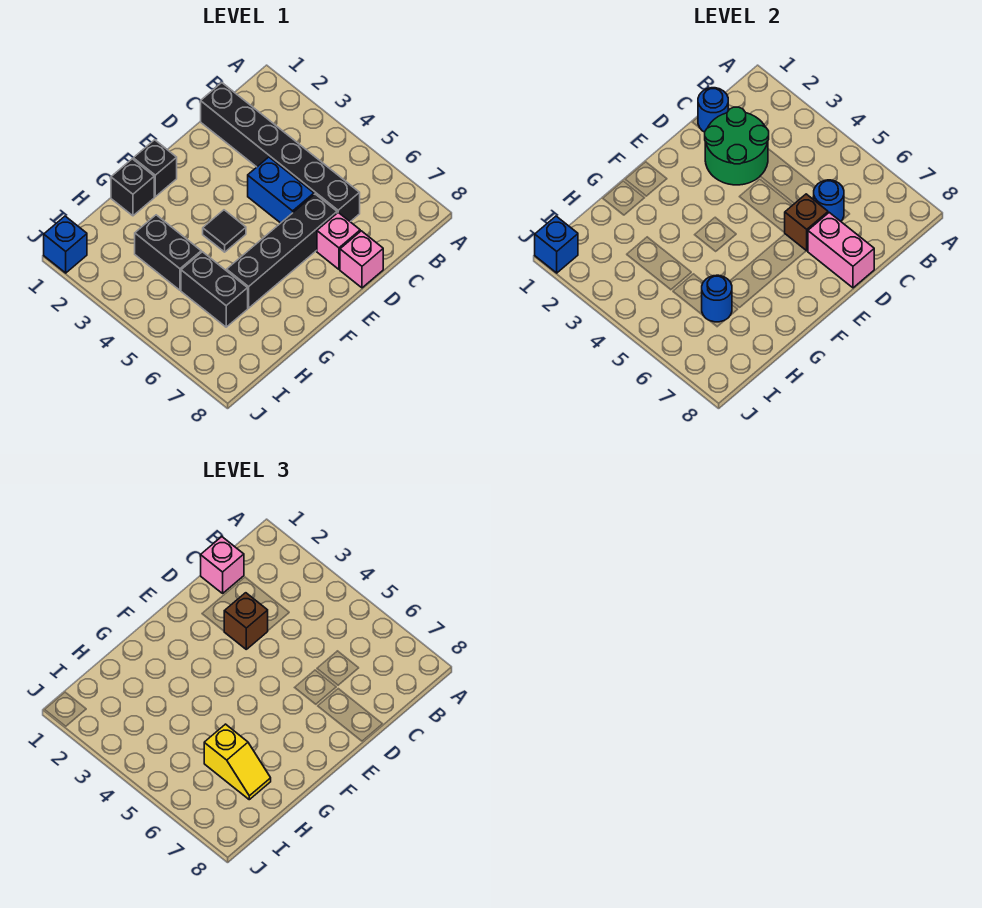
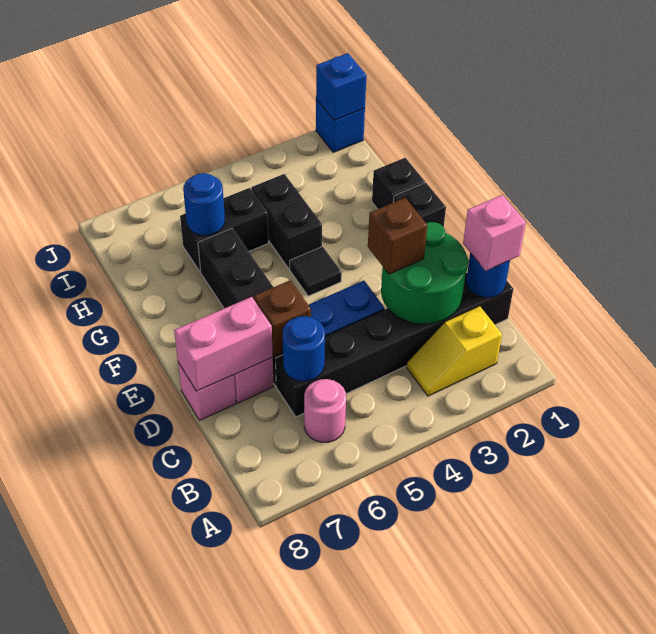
none -> pink round brick B6 level 1
black brick H3:H4 level 1 -> black brick G4:H4 level 1
yellow slope H6:H7 level 3 top 6 -> yellow slope B2:B3 level 1 top 2

